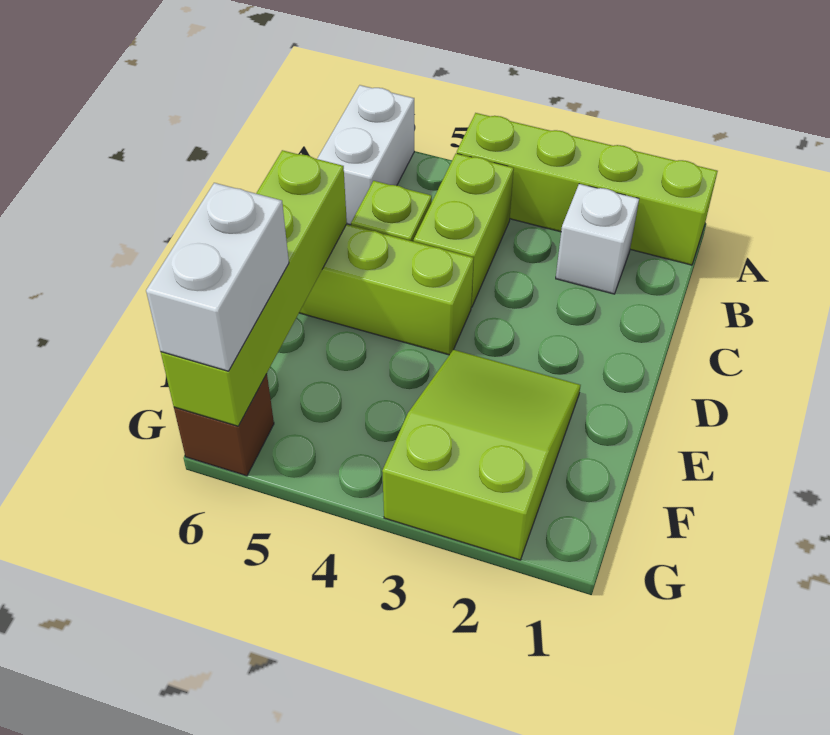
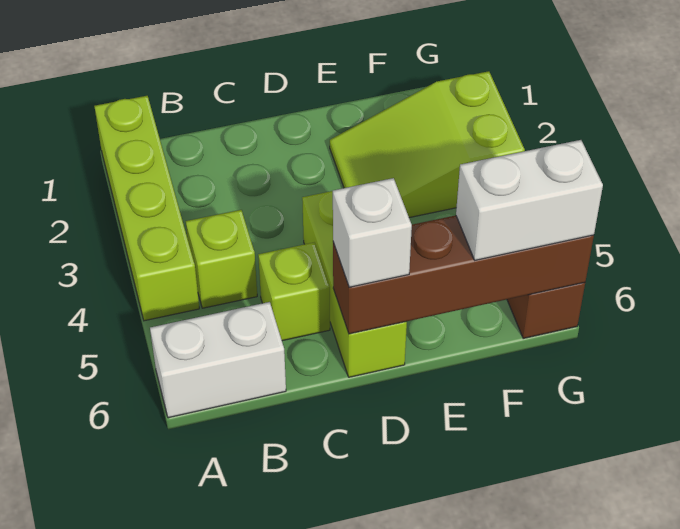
white brick B2 level 1 -> white brick D6 level 3
lime brick B4:C4 level 1 -> lime brick B4 level 1
lime brick D6:G6 level 2 -> brown brick D6:G6 level 2

